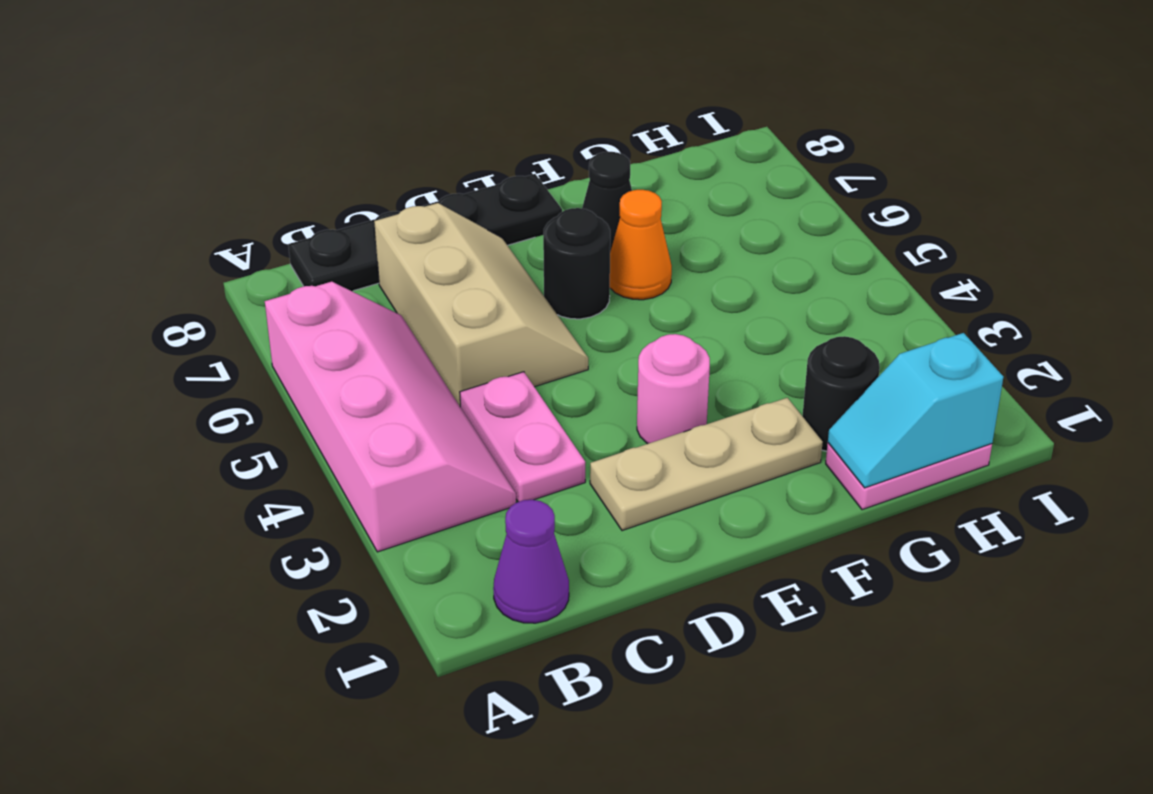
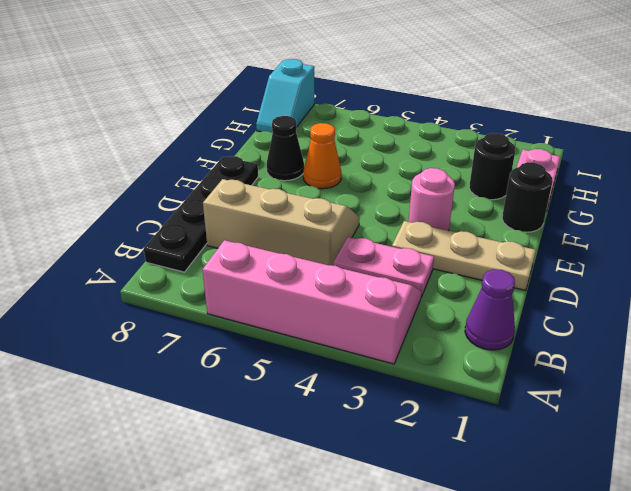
tan plate D2:F2 level 1 -> tan plate D1:D3 level 1
black round brick E6 level 1 -> black round brick F1 level 1
cyan slope G1:H1 level 2 top H -> cyan slope H8:I8 level 1 top I

